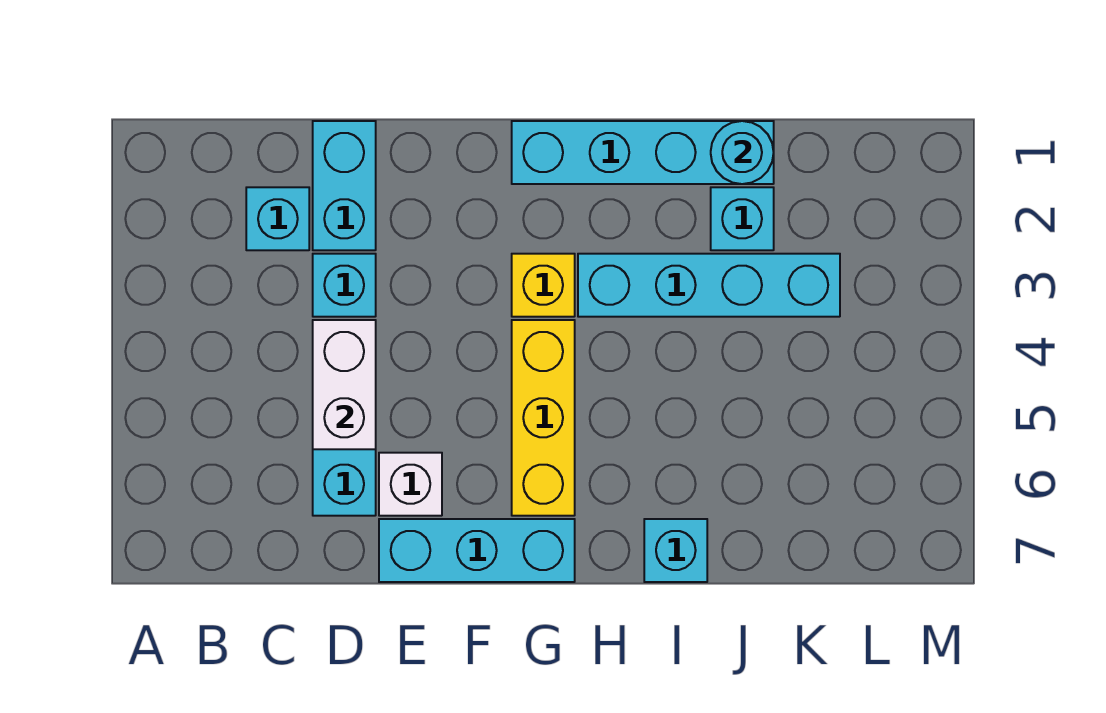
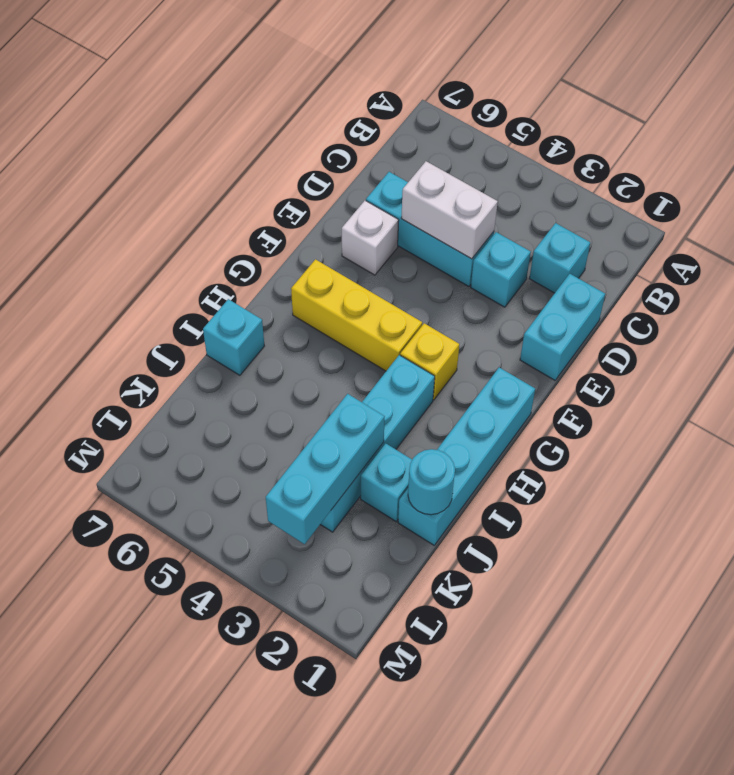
cyan brick D1:D2 level 1 -> cyan brick D1:E1 level 1
cyan brick E7:G7 level 1 -> cyan brick J3:L3 level 2

